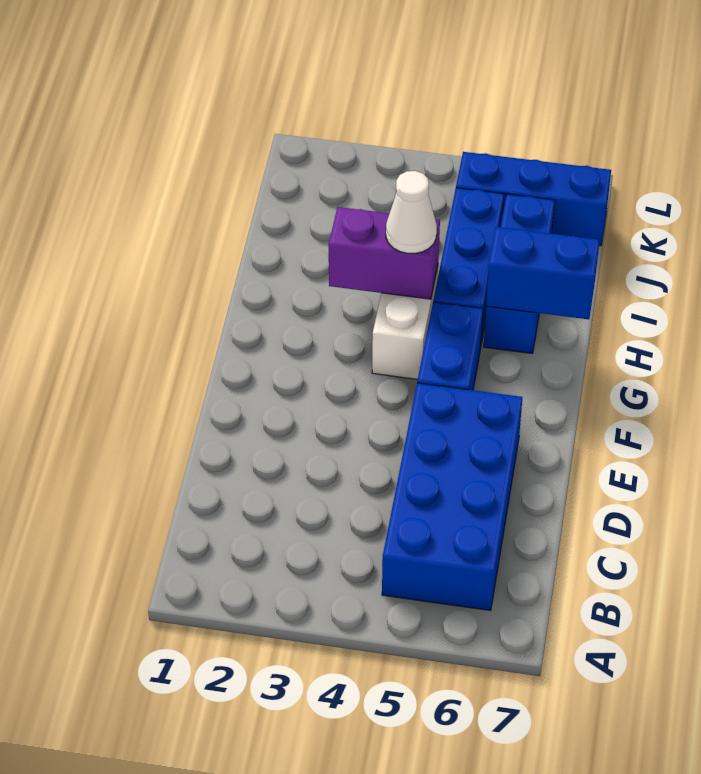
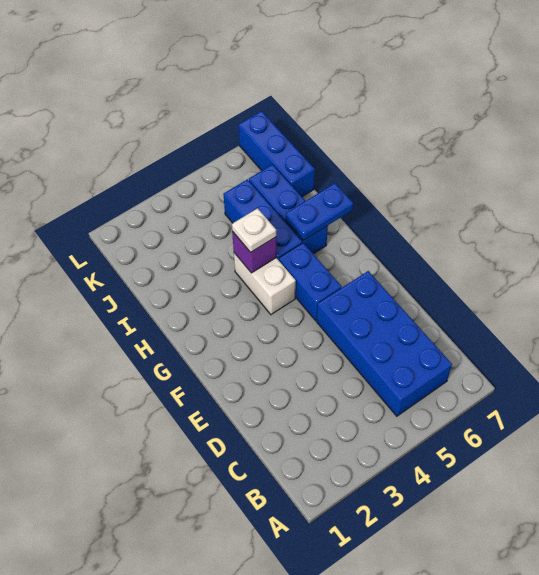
purple brick H3:H4 level 2 -> purple brick H4 level 2
white cone H4 level 3 -> white plate H4 level 3
blue brick H6:H7 level 2 -> blue plate H6:H7 level 2
blue brick K5:K7 level 1 -> blue brick J7:L7 level 1

